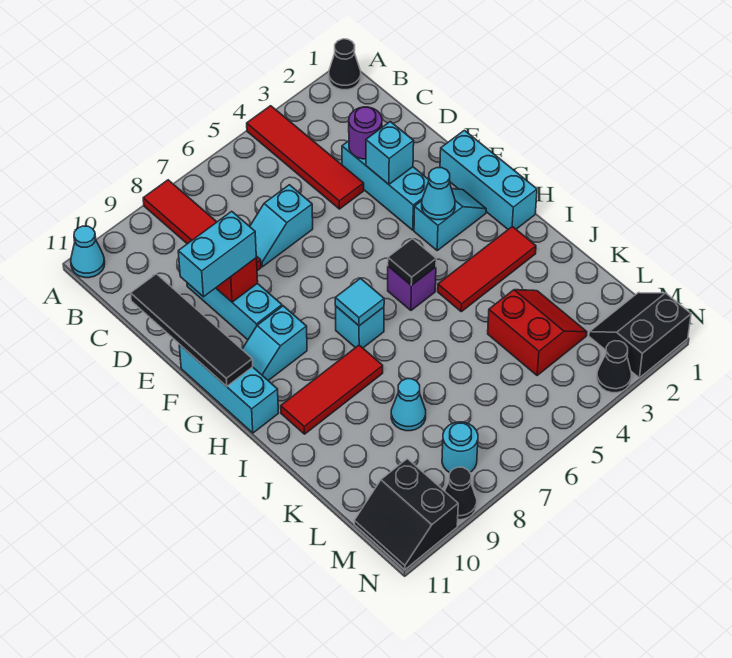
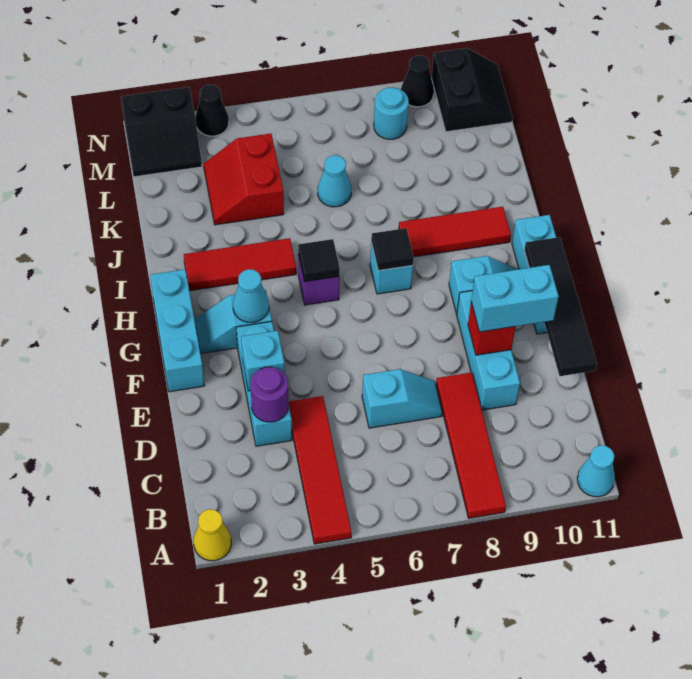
black cone A1 level 1 -> yellow cone A1 level 1
cyan tile H7 level 2 -> black tile H7 level 2
cyan cone K8 level 1 -> cyan cone K6 level 1

